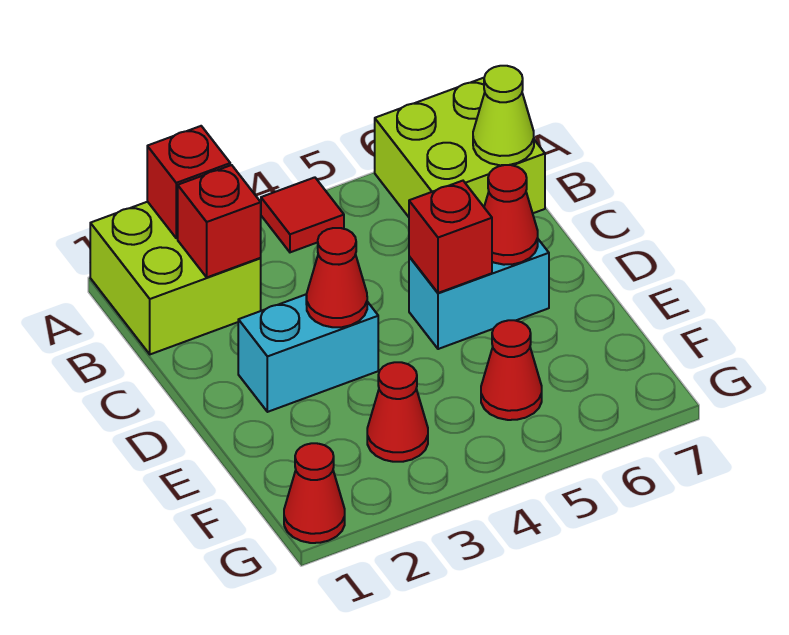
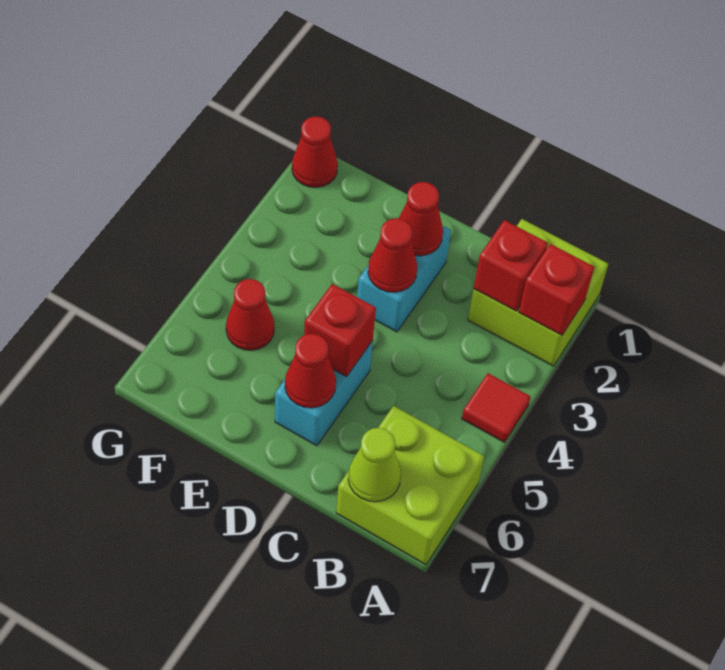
red cone F3 level 1 -> red cone D2 level 2

